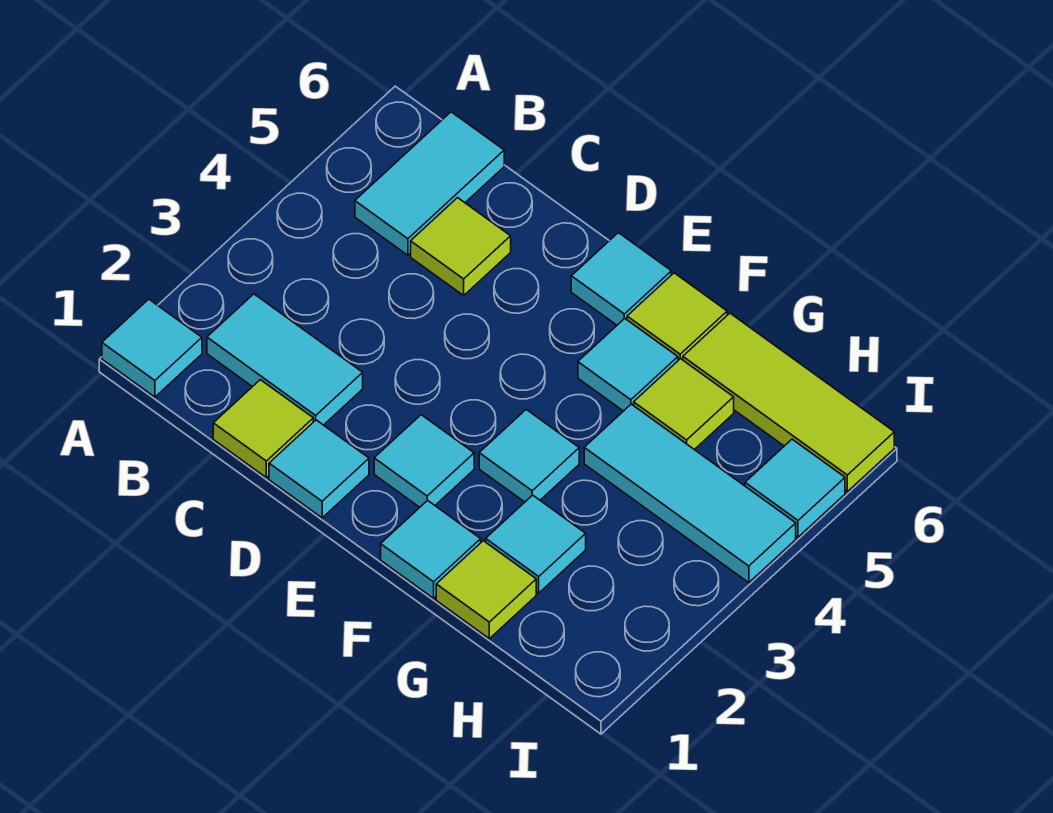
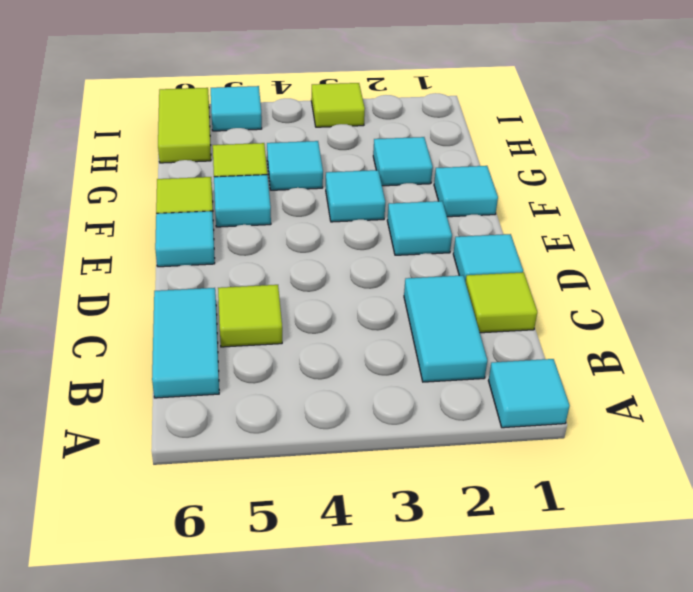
cyan tile B5:B6 level 1 -> cyan tile B6:C6 level 1
lime tile G1 level 1 -> lime tile I3 level 1
cyan tile G4:I4 level 1 -> cyan tile G4 level 1
lime tile G6:I6 level 1 -> lime tile H6:I6 level 1

